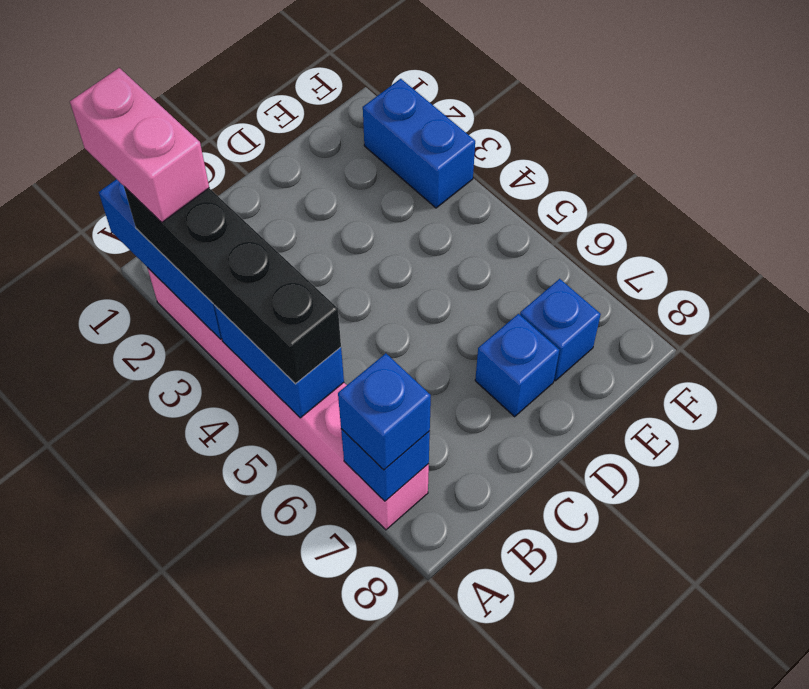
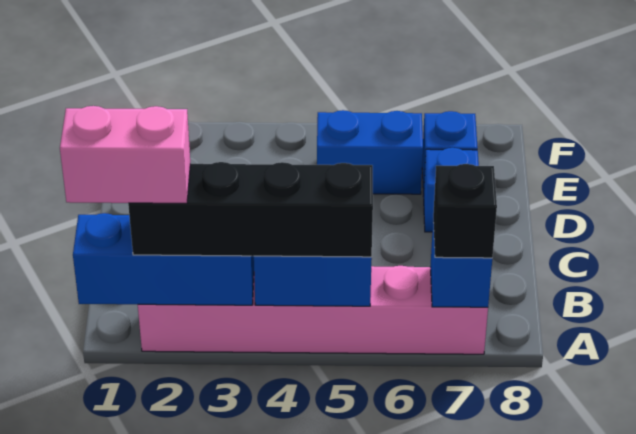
blue brick A7 level 3 -> black brick A7 level 3
blue brick F2:F3 level 1 -> blue brick E5:E6 level 1

